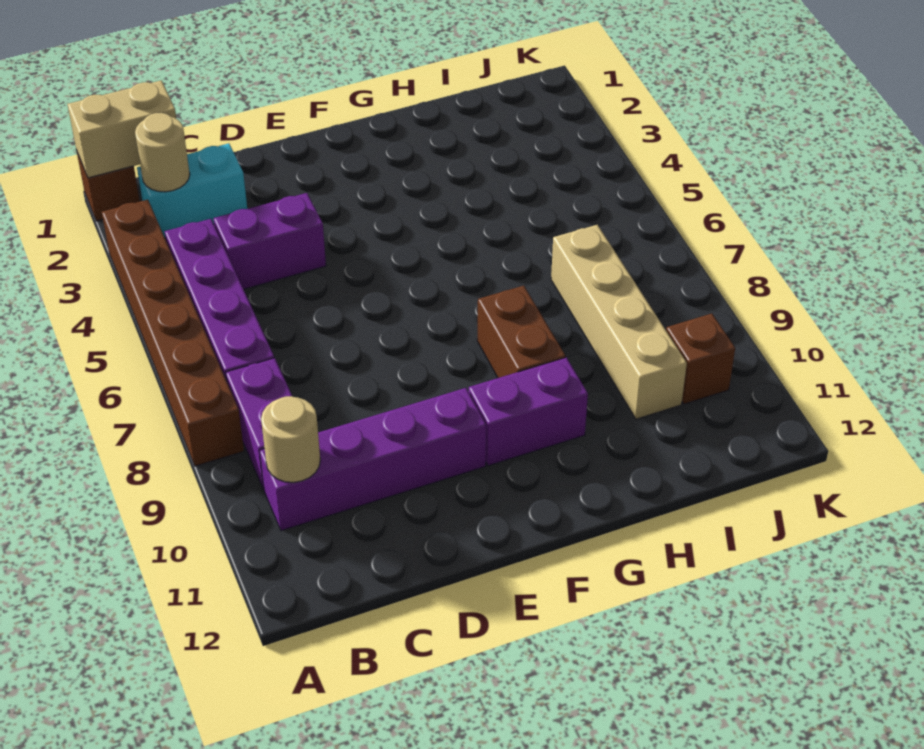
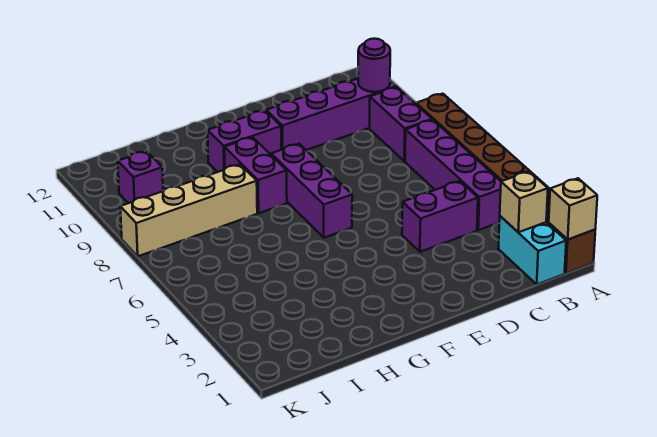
tan brick A1:B1 level 2 -> tan brick A1 level 2
cyan brick B2:C2 level 1 -> cyan brick B1:B2 level 1
tan round brick B2 level 2 -> tan brick B2 level 2
tan round brick B10 level 2 -> purple round brick B10 level 2
none -> purple brick F6:F8 level 1
brown brick G8:G9 level 1 -> purple brick G8:G9 level 1
tan brick I7:I10 level 1 -> tan brick H8:K8 level 1
brown brick J10 level 1 -> purple brick J10 level 1

